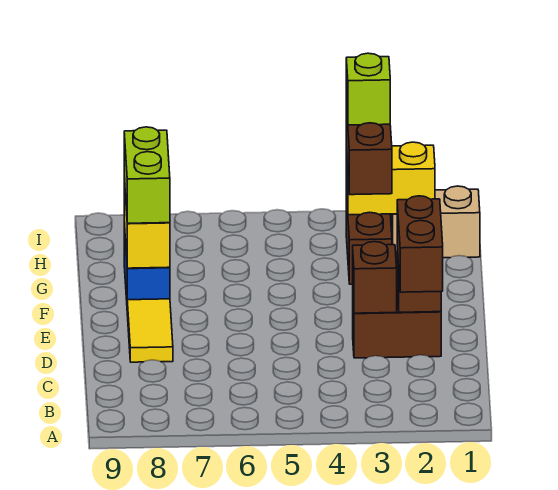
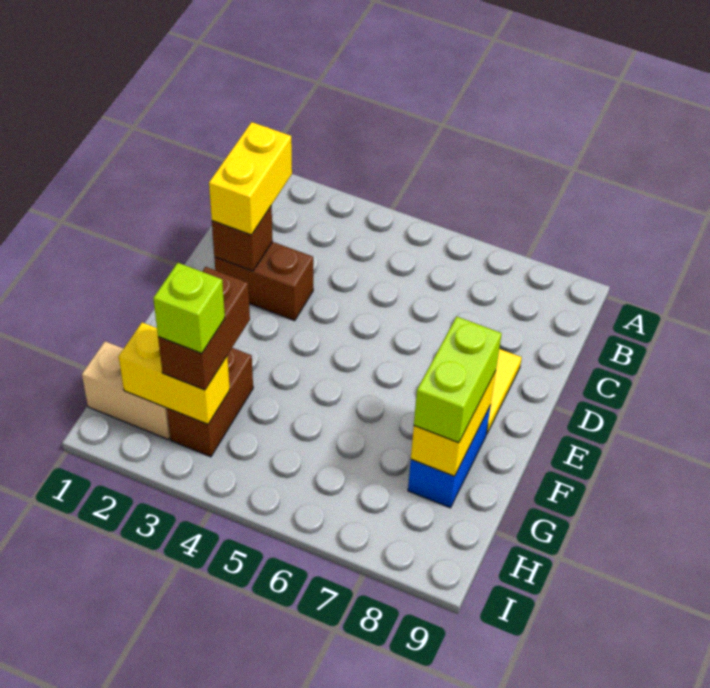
brown brick C2:D2 level 3 -> yellow brick C2:D2 level 3
brown brick D3 level 2 -> none

